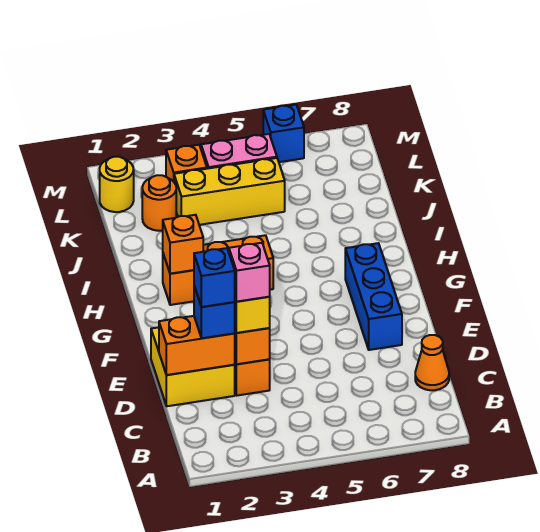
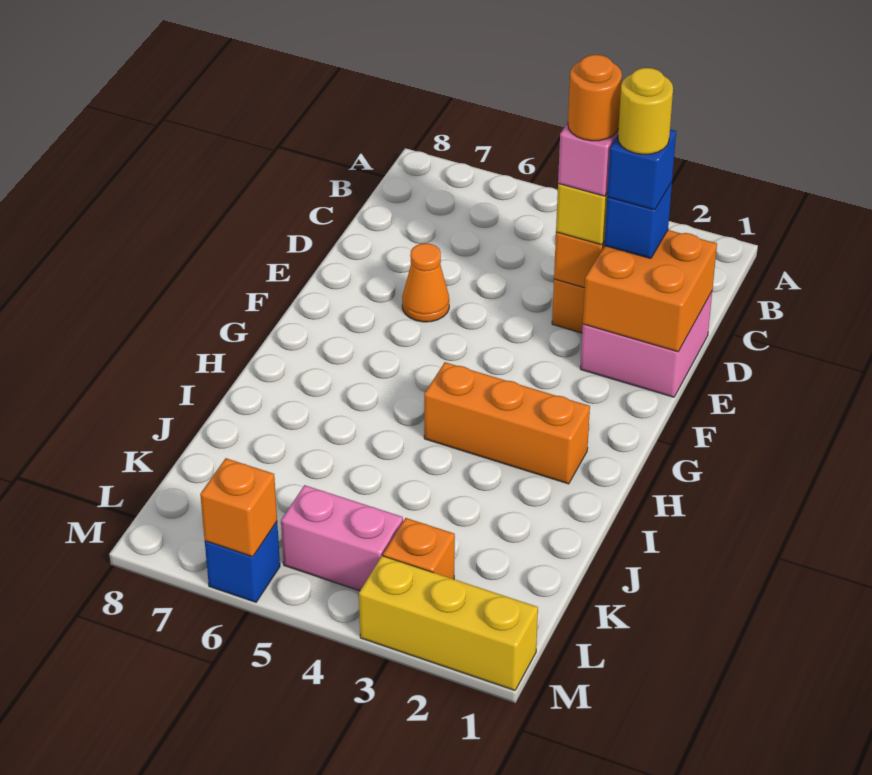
orange cone C8 level 1 -> orange cone E6 level 1
yellow brick D1:E2 level 1 -> pink brick D1:E2 level 1
orange brick D1:D2 level 2 -> orange brick D1:E2 level 2
blue brick E7:G7 level 1 -> none
orange brick H2 level 2 -> orange brick M6 level 2
orange round brick K2 level 1 -> orange round brick D3 level 5
yellow brick K3:K5 level 1 -> yellow brick M1:M3 level 1
yellow round brick L1 level 1 -> yellow round brick D2 level 5

